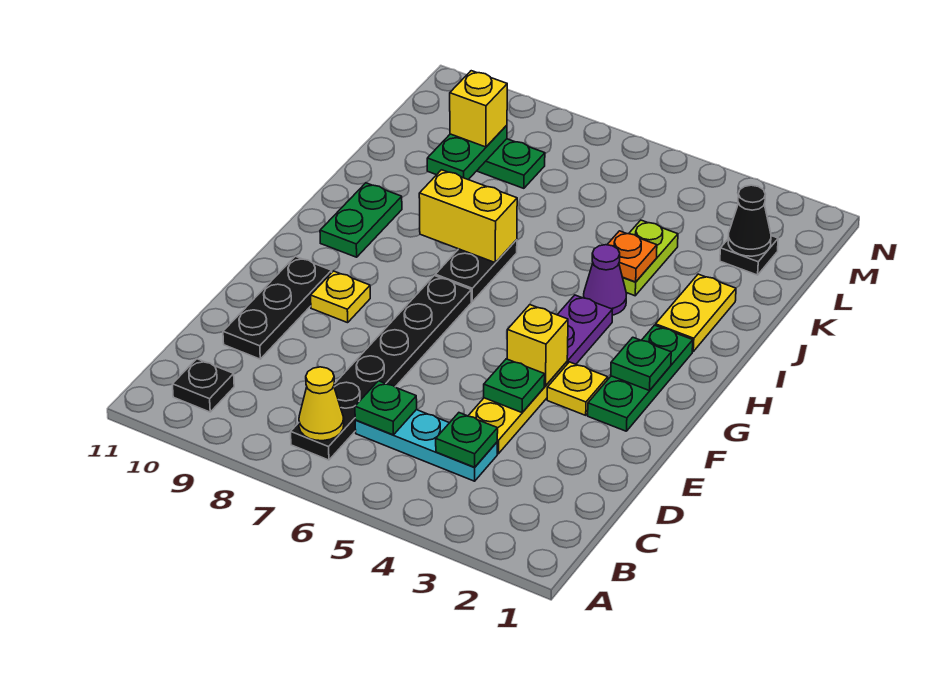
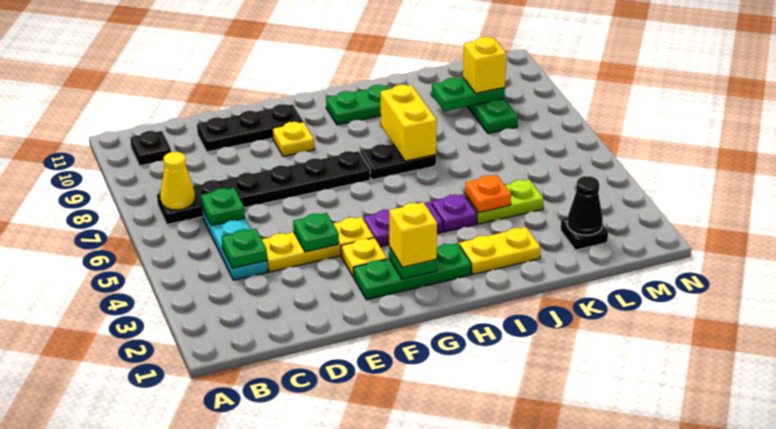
yellow brick F4 level 2 -> yellow brick G2 level 3
purple cone I4 level 1 -> purple plate I4 level 1

